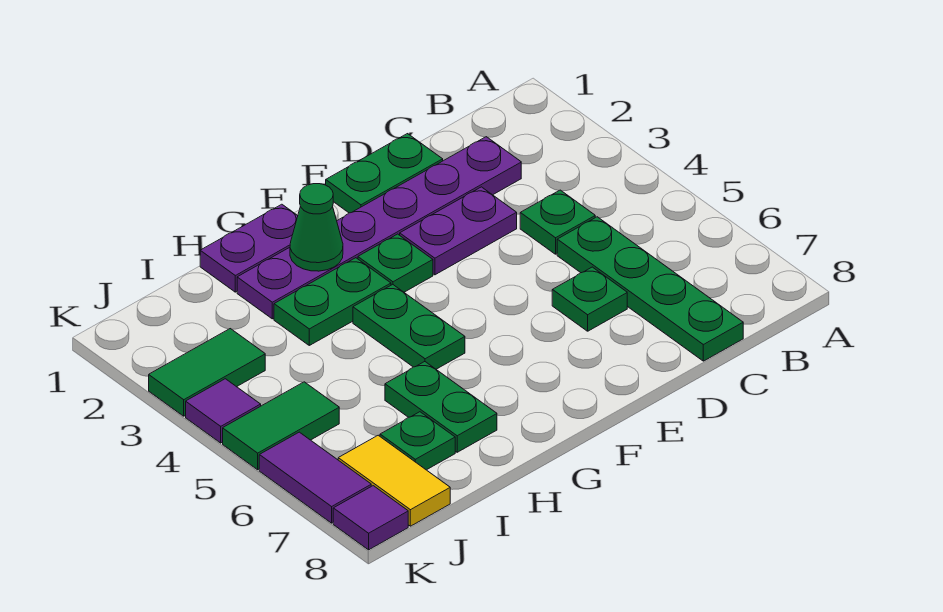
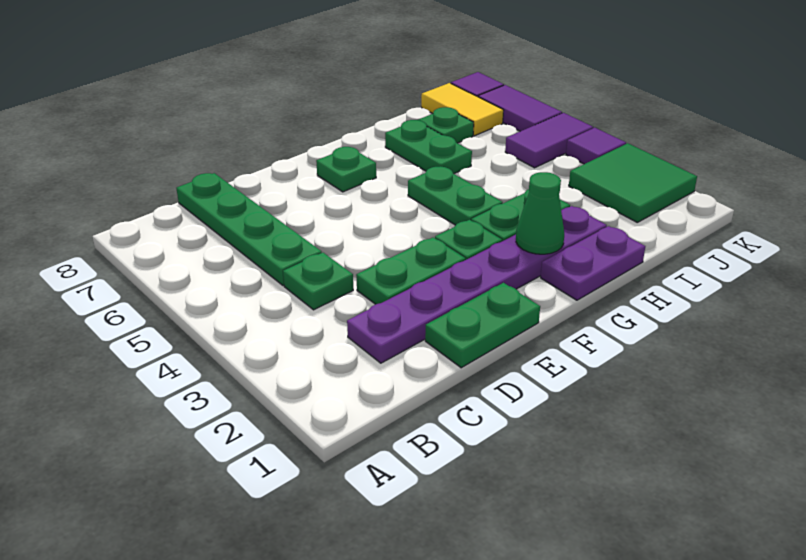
purple plate D3:E3 level 1 -> green plate D3:E3 level 1
green plate D6 level 1 -> green plate F7 level 1
green tile J3:K3 level 1 -> green tile J2:K3 level 1
green tile J5:K5 level 1 -> purple tile J5:K5 level 1

